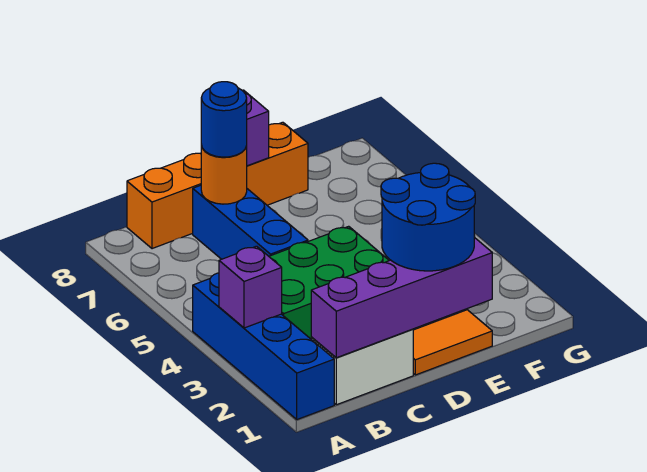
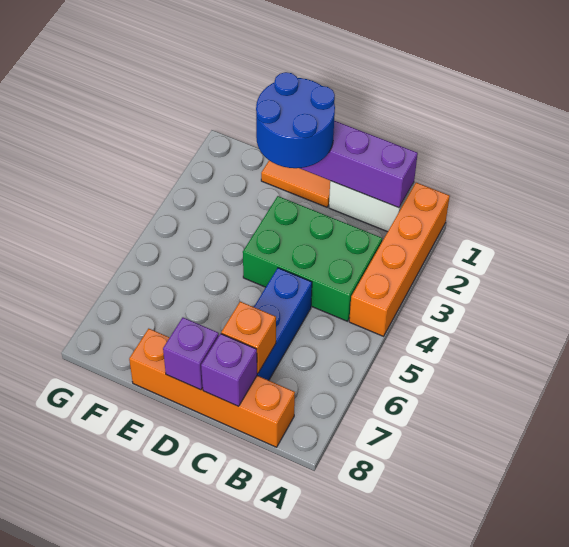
blue brick A1:A4 level 1 -> orange brick A1:A4 level 1
purple brick A3 level 2 -> purple brick C8 level 2
orange round brick C7 level 2 -> orange brick C7 level 2
blue round brick C7 level 3 -> none

